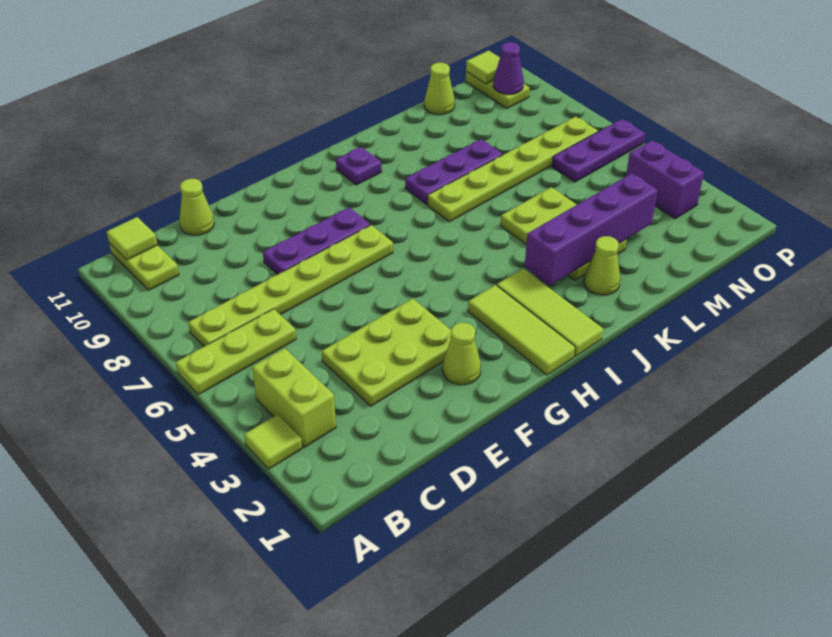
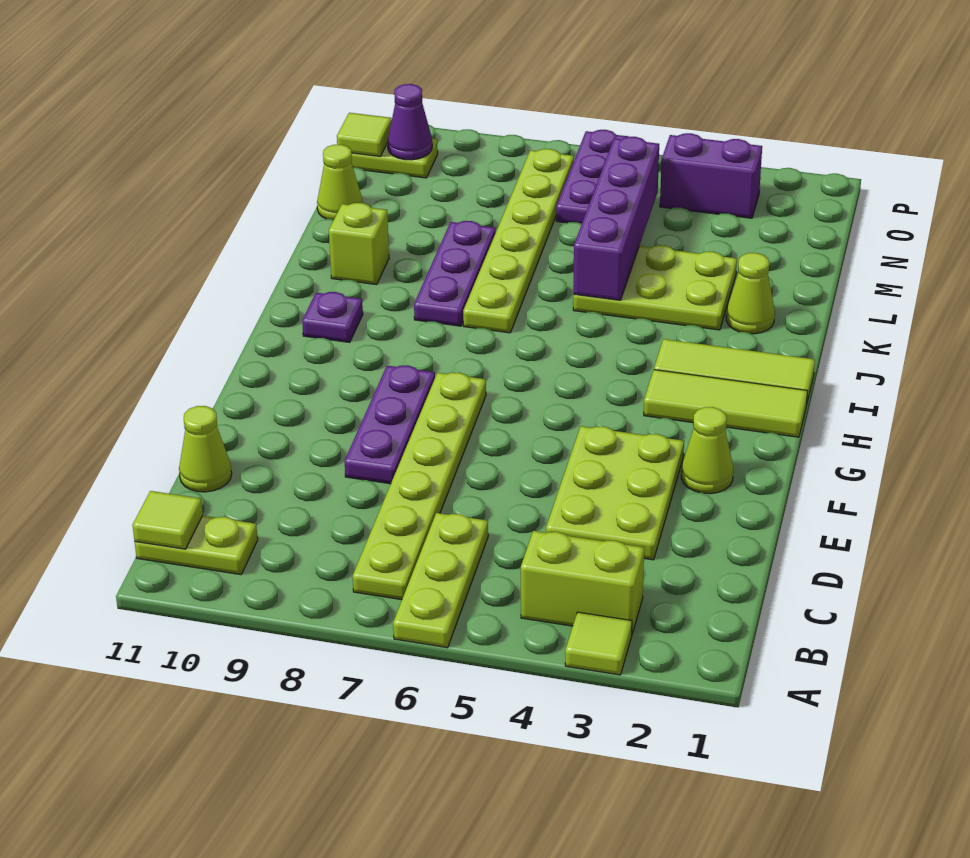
purple brick J3:M3 level 2 -> purple brick K5:N5 level 2
none -> lime brick K10 level 1

